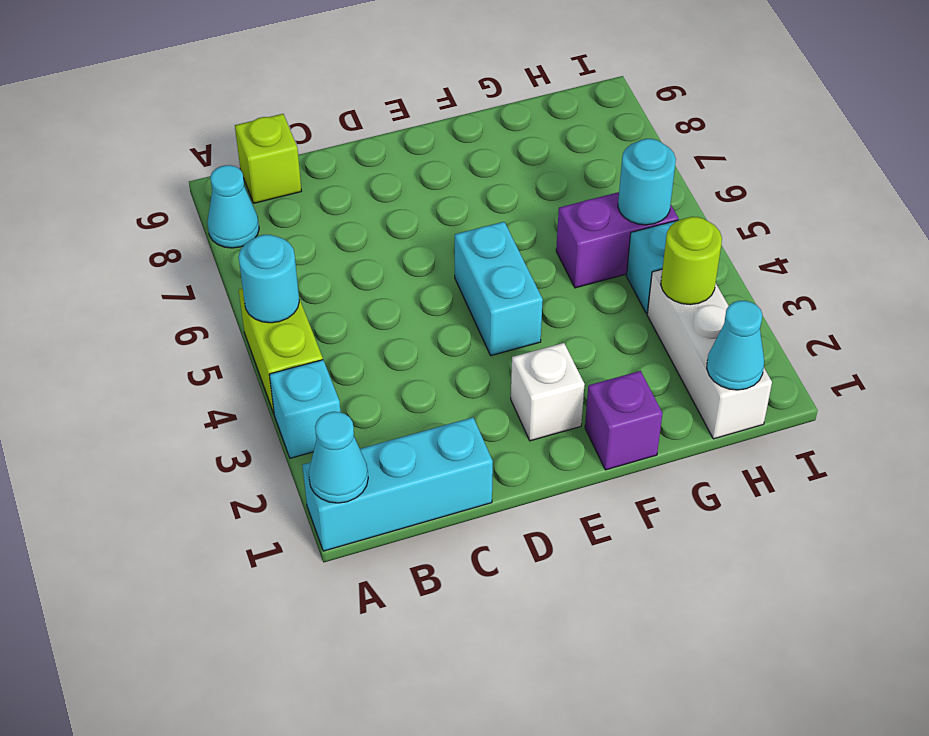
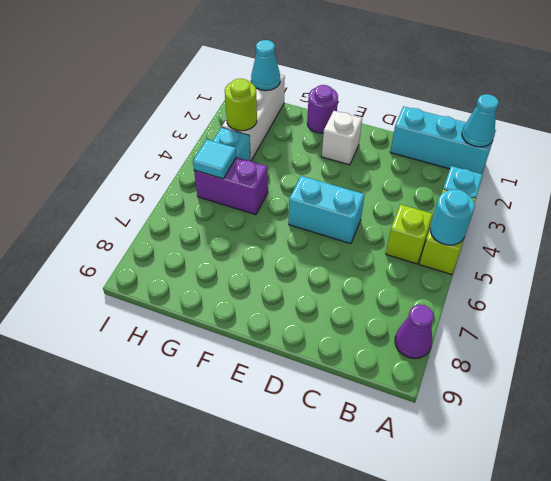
cyan cone A8 level 1 -> purple cone A8 level 1
lime brick B9 level 1 -> lime brick B5 level 1
cyan brick E4:E5 level 1 -> cyan brick D5:E5 level 1
purple brick F1 level 1 -> purple round brick F1 level 1
cyan round brick H5 level 2 -> cyan tile H5 level 2

